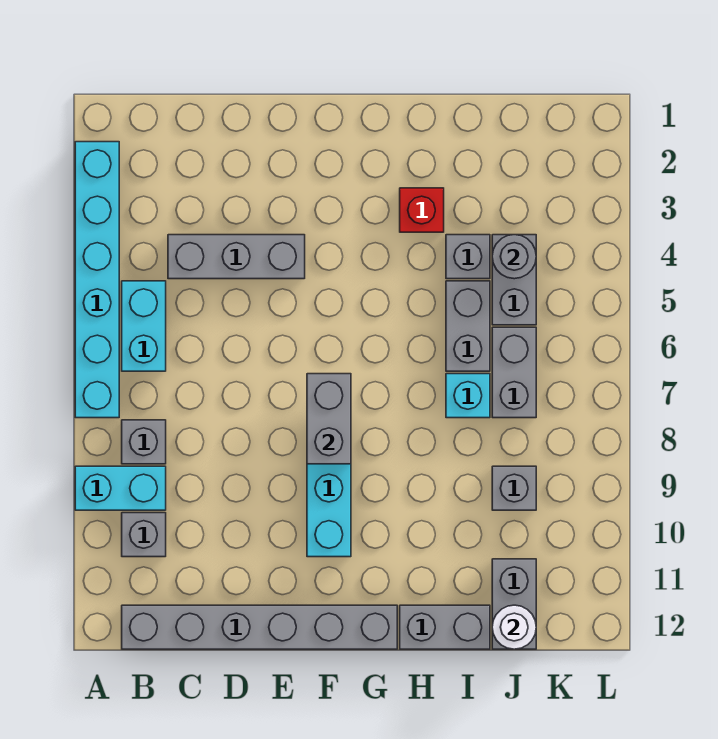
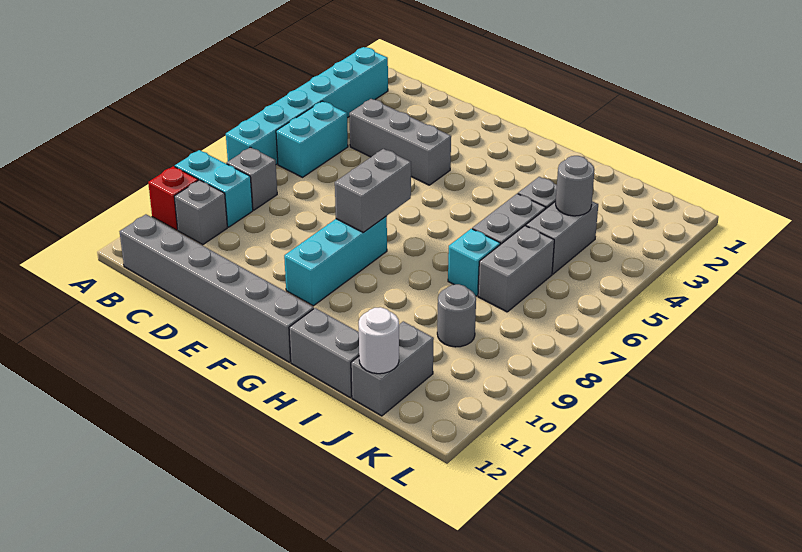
red brick H3 level 1 -> red brick A10 level 1
grey brick J9 level 1 -> grey round brick J9 level 1

